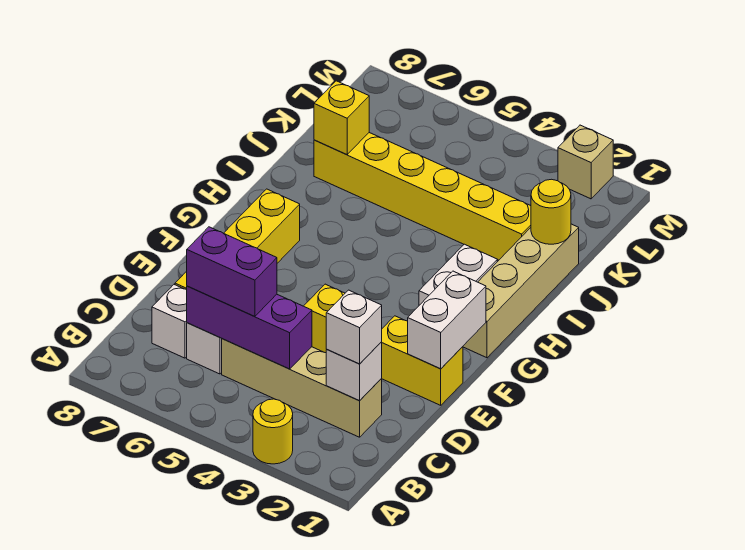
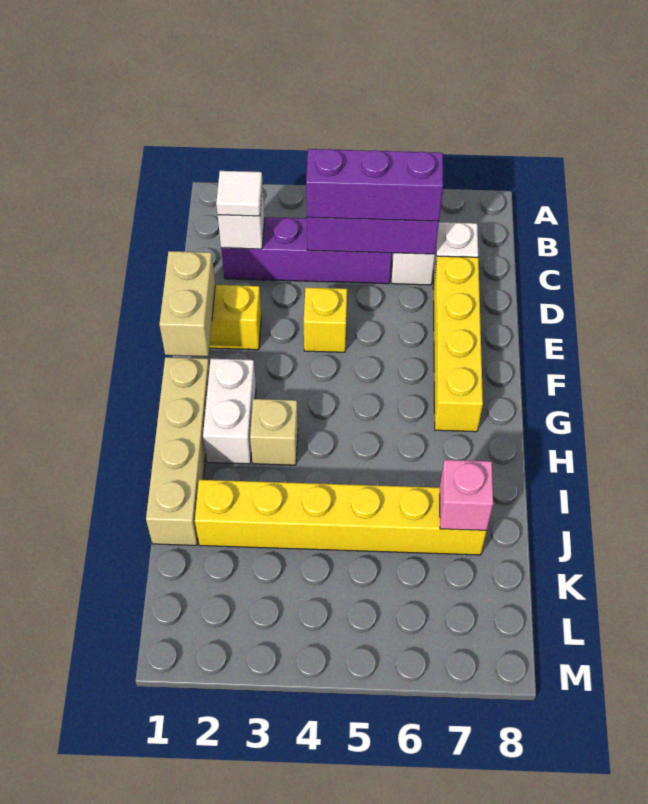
yellow round brick A3 level 1 -> none
tan brick C2:C5 level 1 -> purple brick C2:C5 level 1
white brick C2 level 3 -> white tile C2 level 3
purple brick C5:C6 level 3 -> purple brick C4:C6 level 3
white brick E1:F1 level 2 -> tan brick E1:F1 level 2
yellow round brick J1 level 2 -> none
yellow brick J7 level 2 -> pink brick J7 level 2
tan brick M2 level 1 -> tan brick H3 level 1

